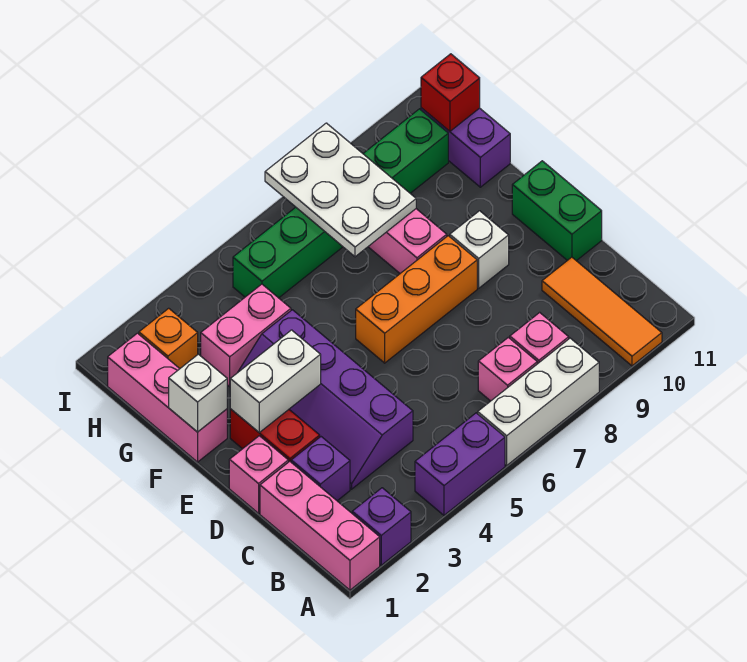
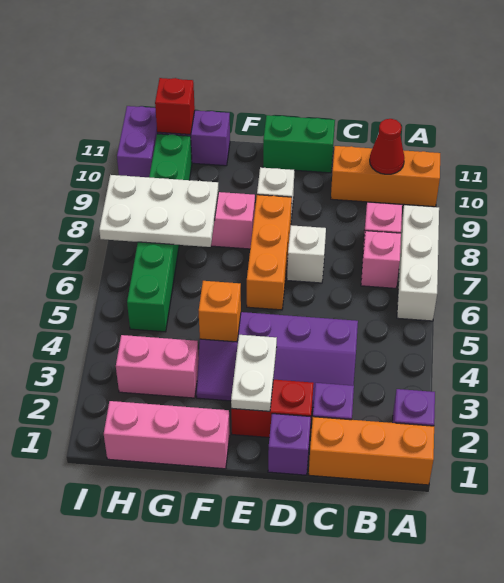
pink brick A1:C1 level 1 -> orange brick A1:C1 level 1
purple brick A4:A5 level 1 -> purple brick I10:I11 level 1
orange tile A10:C10 level 1 -> orange brick A10:C10 level 1
none -> red cone B10 level 2
pink brick D1 level 1 -> purple brick D1 level 1
white brick E2:E3 level 2 -> white plate E2:E3 level 2
white brick F1 level 2 -> white brick D7 level 1
pink brick G3:G4 level 1 -> pink brick G3:H3 level 1
orange brick H2 level 1 -> orange brick F4 level 2

